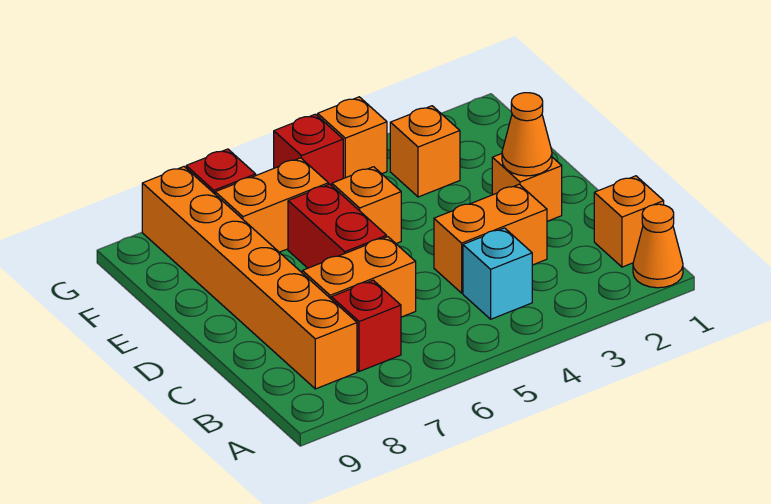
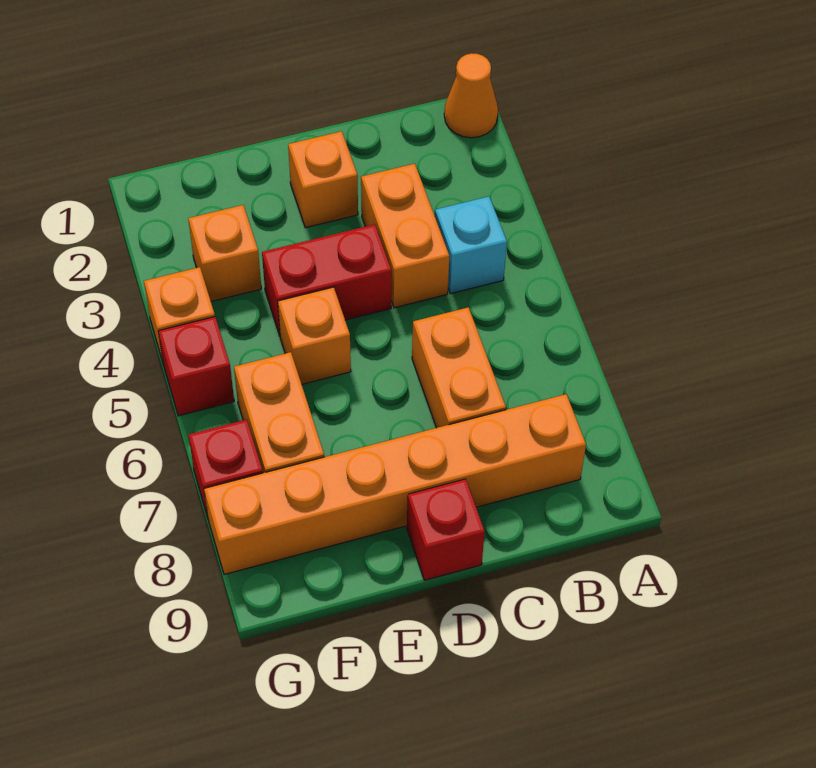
orange brick B1 level 1 -> none
red brick B7 level 1 -> red brick D9 level 1
orange cone D2 level 2 -> none
red brick D6:E6 level 1 -> red brick D4:E4 level 1

